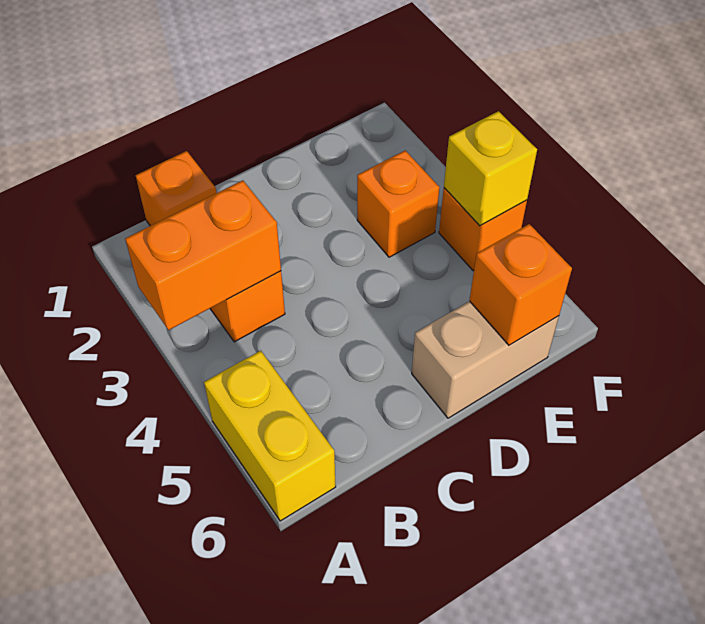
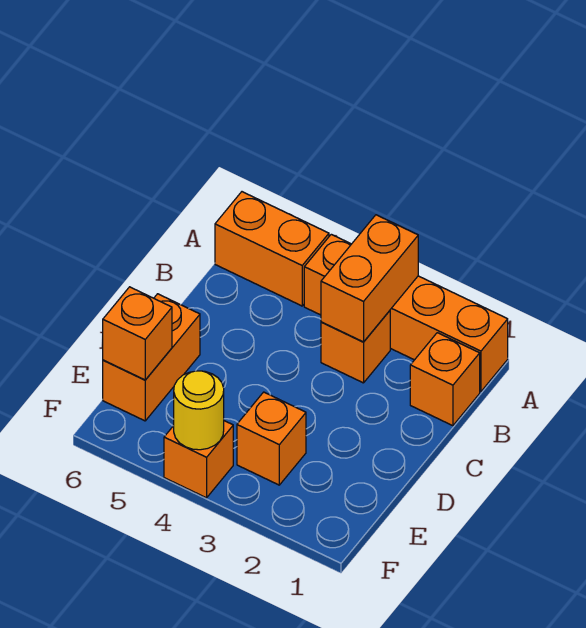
none -> orange brick A1:A4 level 1
yellow brick A5:A6 level 1 -> orange brick A5:A6 level 1
tan brick D6:E6 level 1 -> orange brick D6:E6 level 1
yellow brick F4 level 2 -> yellow round brick F4 level 2

